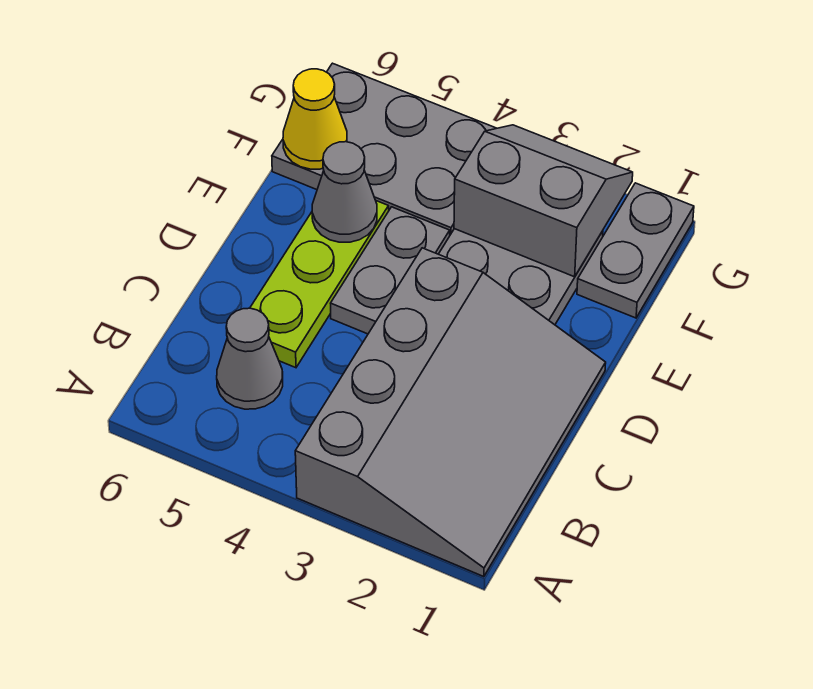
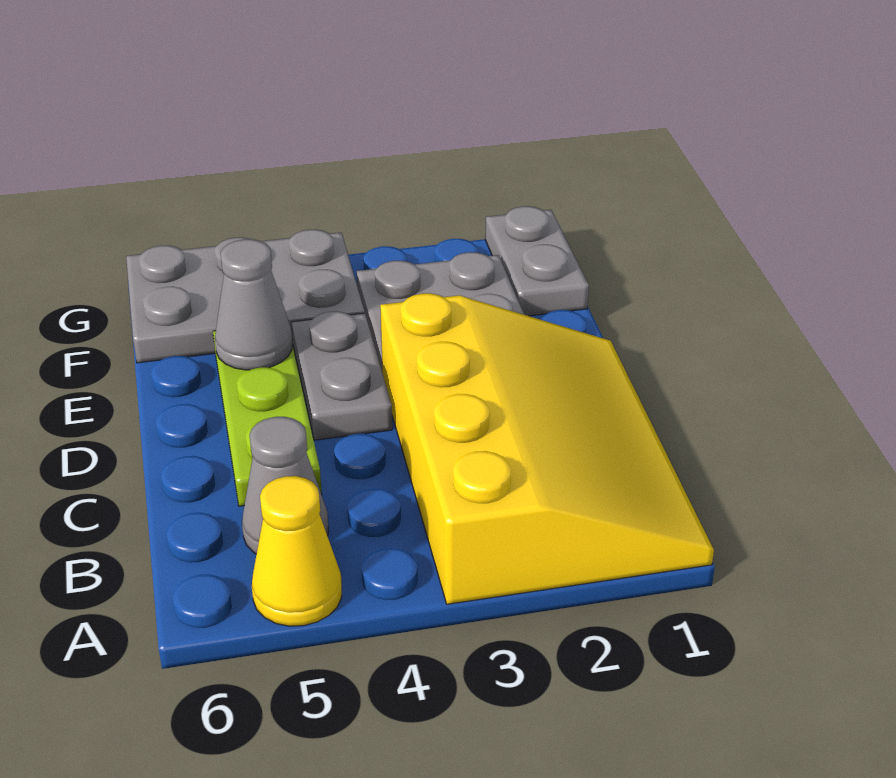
grey slope A1:D3 level 1 top 3 -> yellow slope A1:D3 level 1 top 3
grey slope F2:G3 level 2 top F -> none
yellow cone F6 level 2 -> yellow cone A5 level 1

